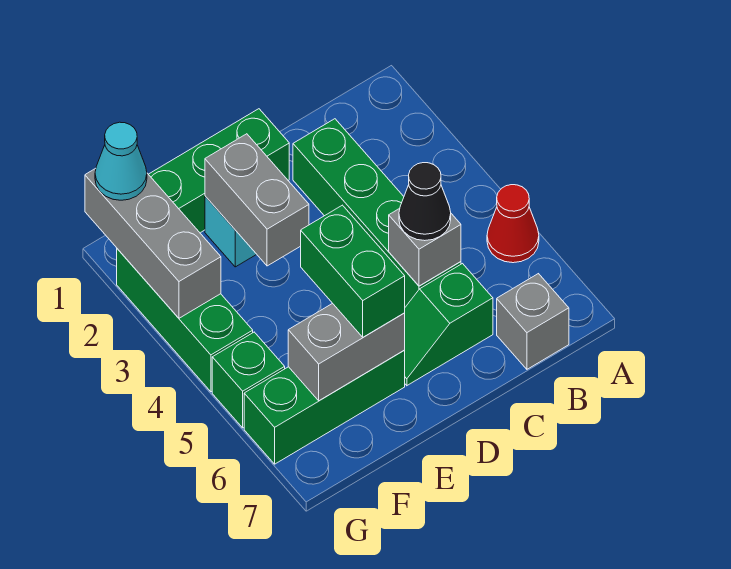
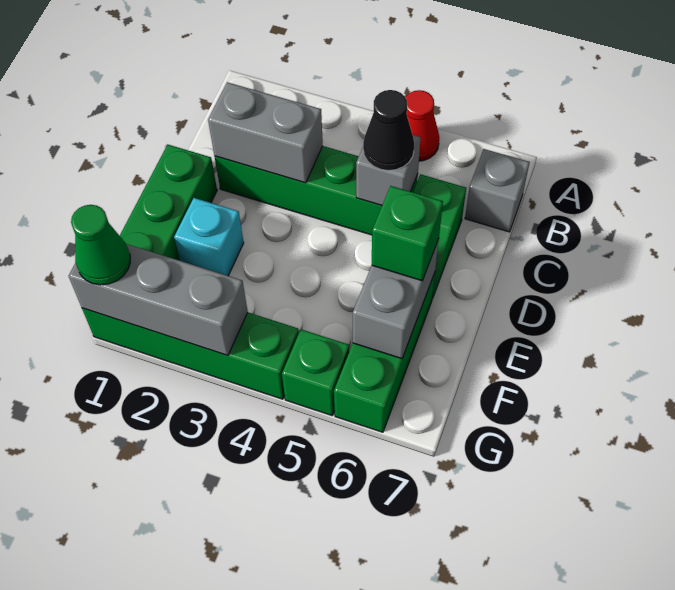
grey brick E2:E3 level 2 -> grey brick C2:C3 level 2
green brick E5:E6 level 3 -> green brick E6 level 3
cyan cone G1 level 3 -> green cone G1 level 3
green brick G2:G4 level 1 -> green brick G1:G4 level 1

